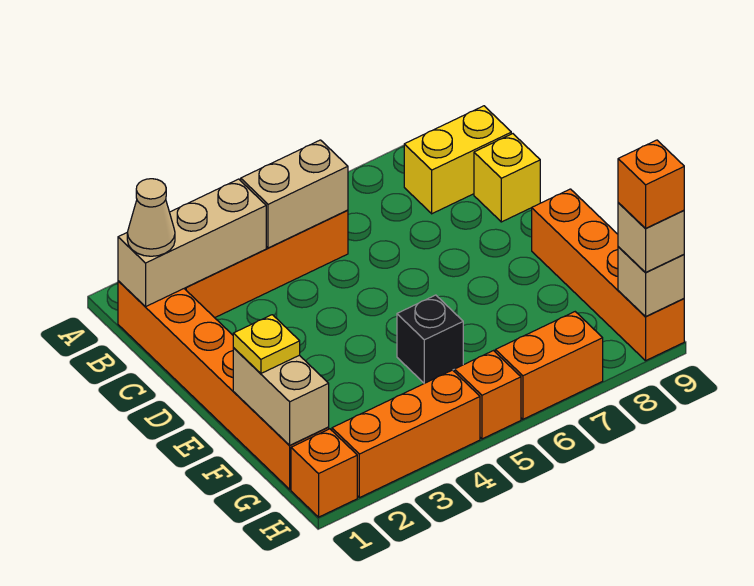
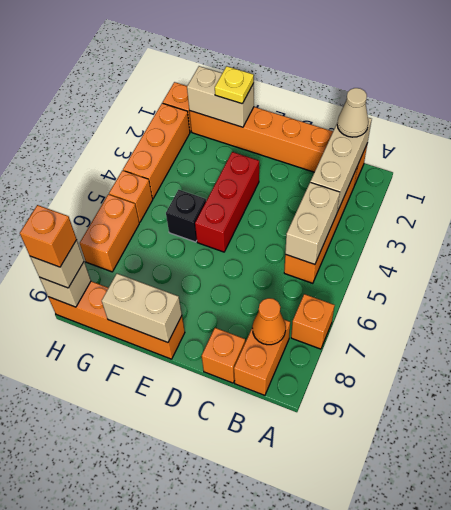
none -> orange brick A7 level 1
yellow brick B8:B9 level 1 -> orange brick B8:B9 level 1
none -> orange cone B8 level 2
yellow brick C9 level 1 -> orange brick C9 level 1
none -> red brick E3:E5 level 1
none -> tan brick E9:F9 level 2

